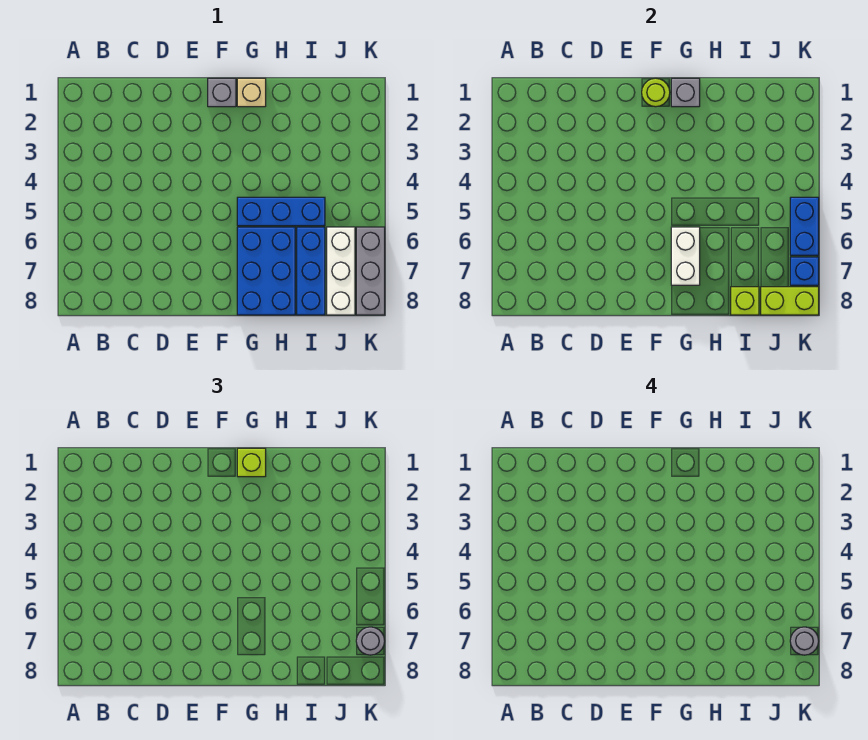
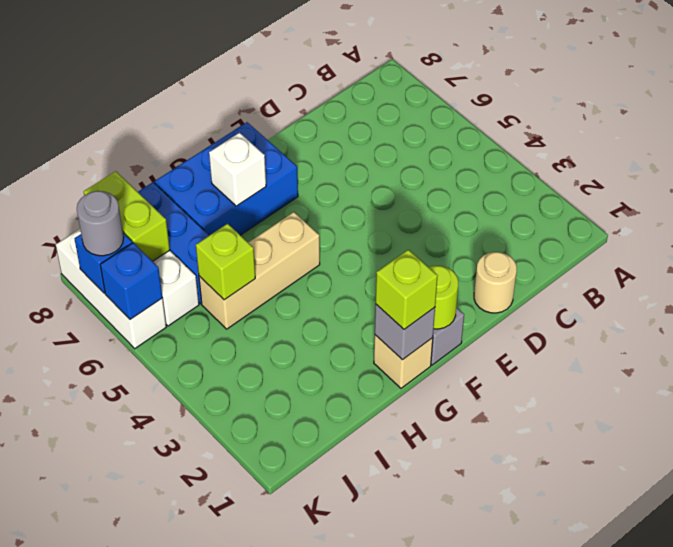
none -> tan round brick D1 level 1
blue brick G5:I5 level 1 -> tan brick G5:I5 level 1
blue brick G6:H8 level 1 -> blue brick F7:H8 level 1
white brick G6:G7 level 2 -> white brick G7 level 2
lime brick I8 level 2 -> lime brick I5 level 2
lime brick J8:K8 level 2 -> lime brick J7:J8 level 2
blue brick K5:K6 level 2 -> blue brick K6 level 2
grey brick K6:K8 level 1 -> white brick K6:K8 level 1
grey round brick K7 level 4 -> none

